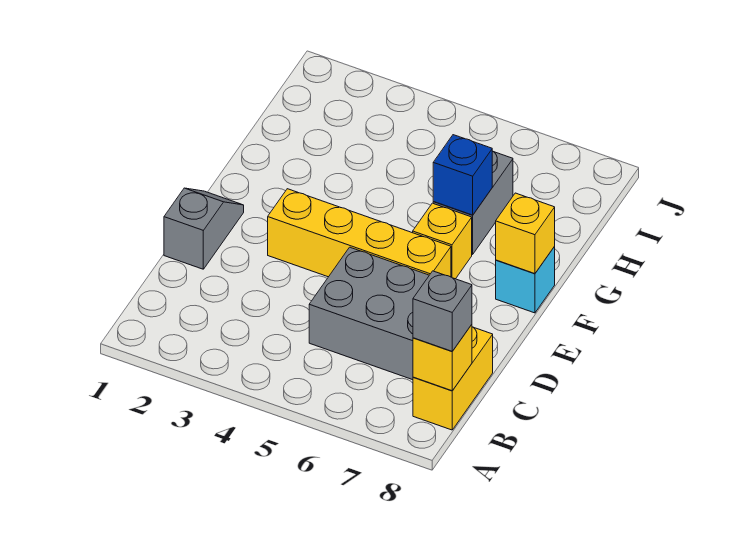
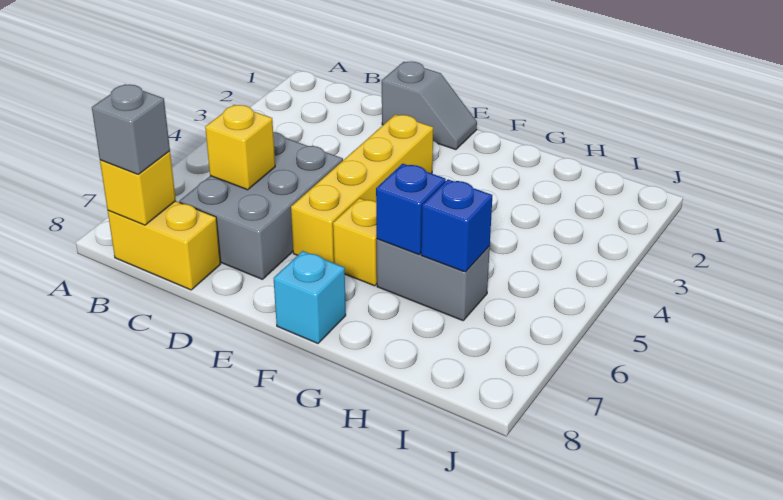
yellow brick F8 level 2 -> yellow brick C6 level 2
none -> blue brick H6 level 2

